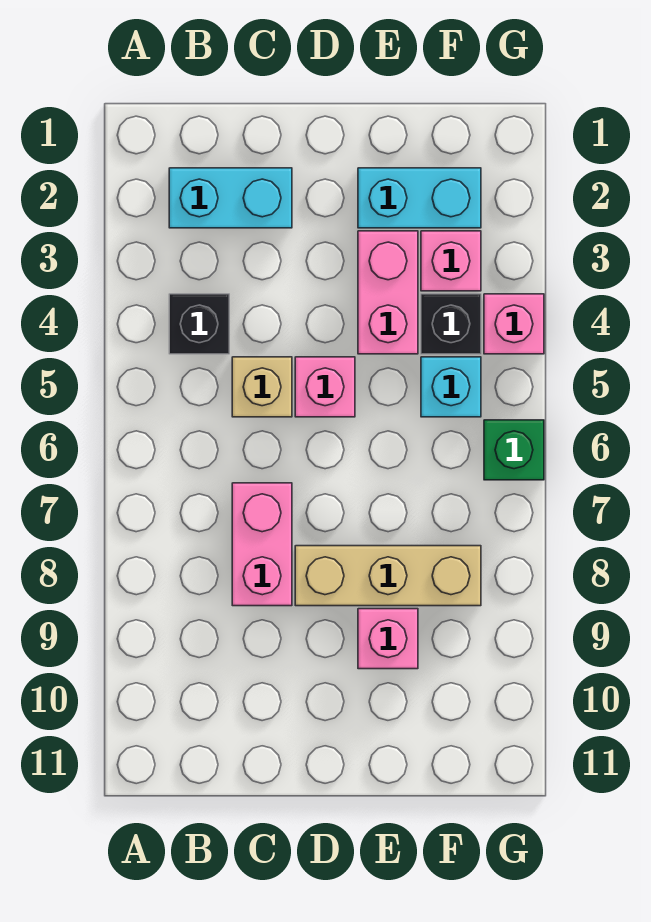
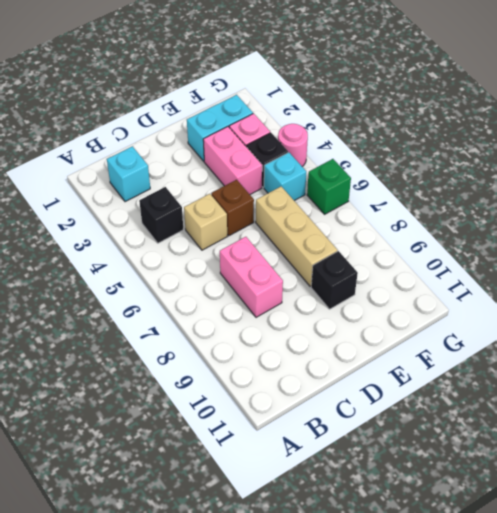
cyan brick B2:C2 level 1 -> cyan brick B2 level 1
pink brick D5 level 1 -> brown brick D5 level 1
tan brick D8:F8 level 1 -> tan brick E6:E8 level 1
pink brick E9 level 1 -> black brick E9 level 1
pink brick G4 level 1 -> pink round brick G4 level 1

